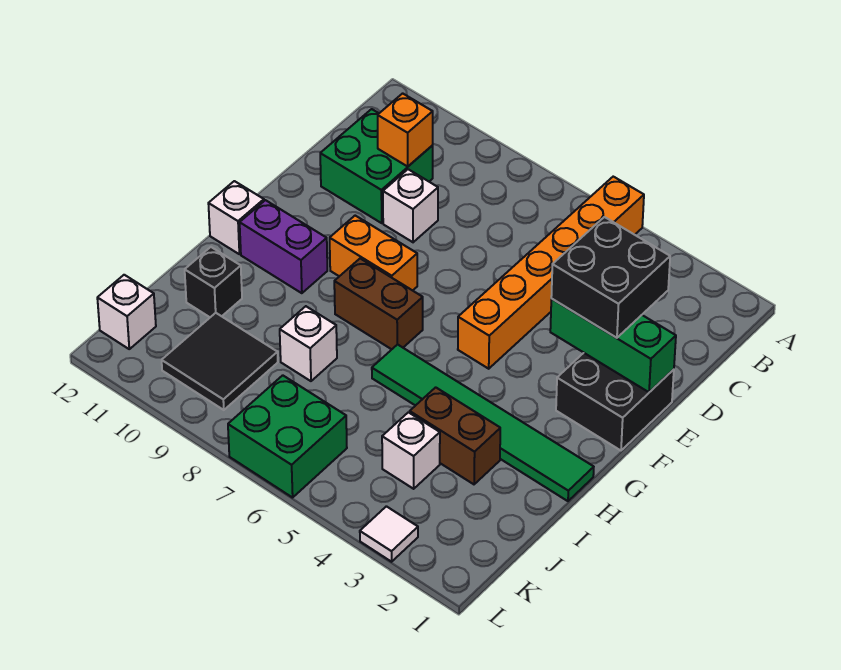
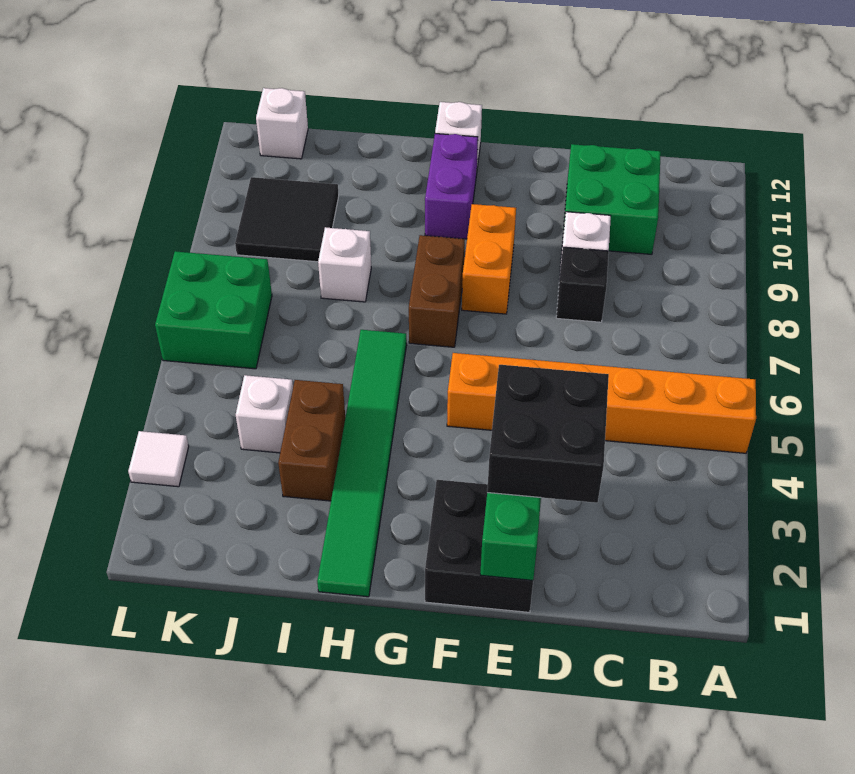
orange brick C10 level 2 -> none
black brick I11 level 1 -> black brick D8 level 1

